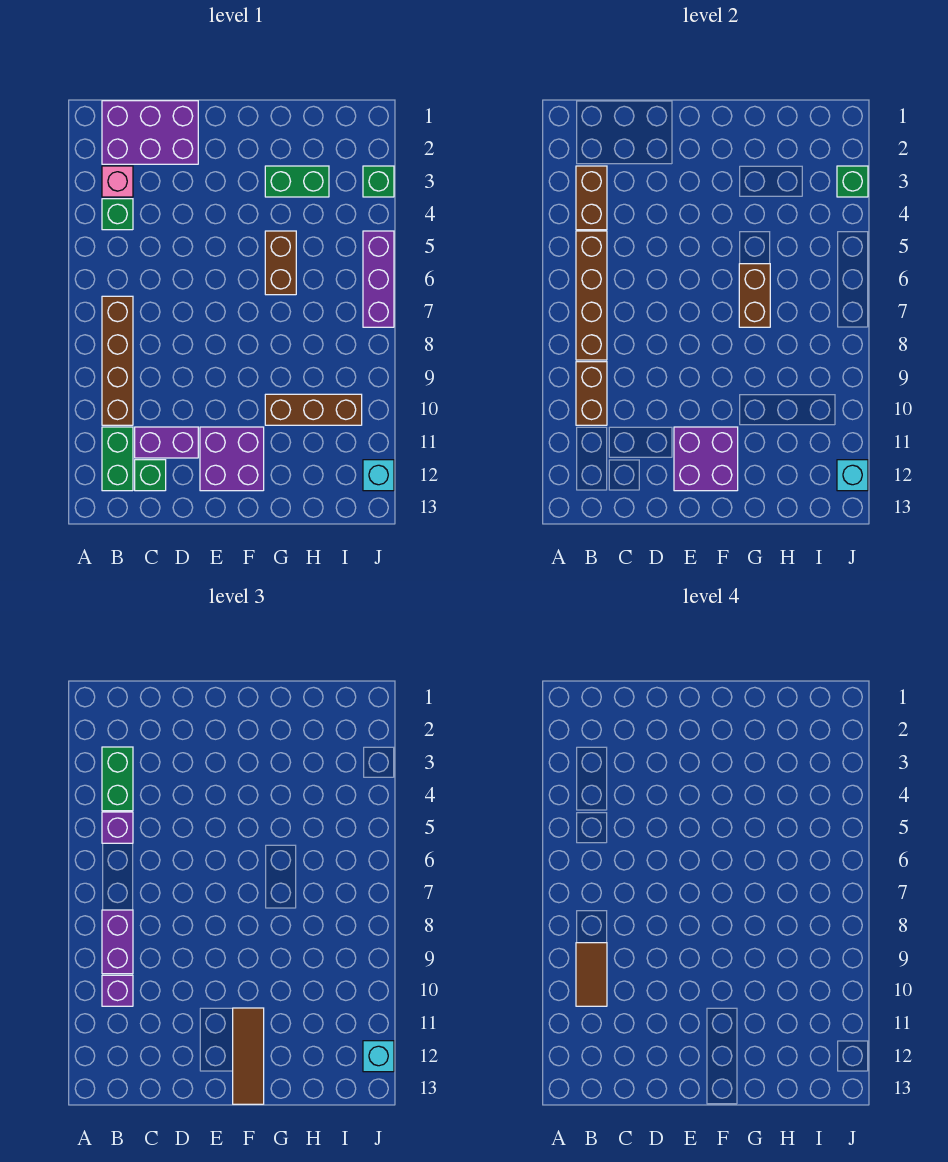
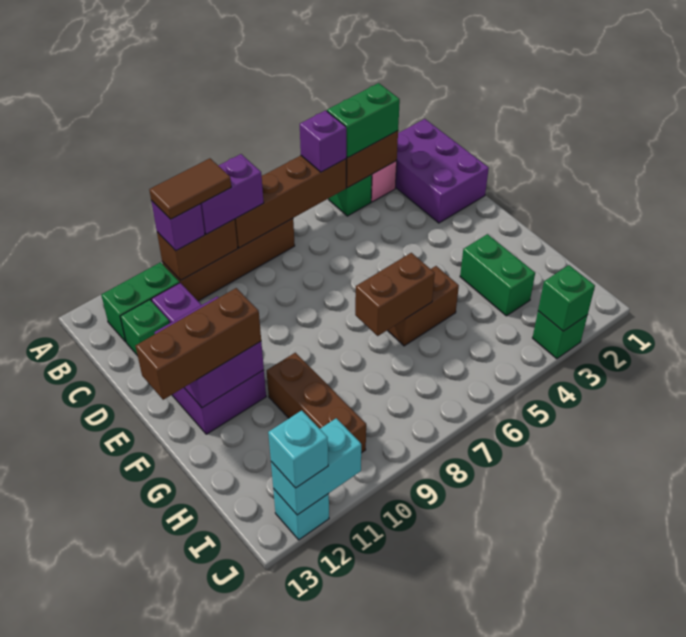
brown tile F11:F13 level 3 -> brown brick F11:F13 level 3
purple brick J5:J7 level 1 -> none
cyan brick J12 level 2 -> cyan brick J11:J12 level 2

